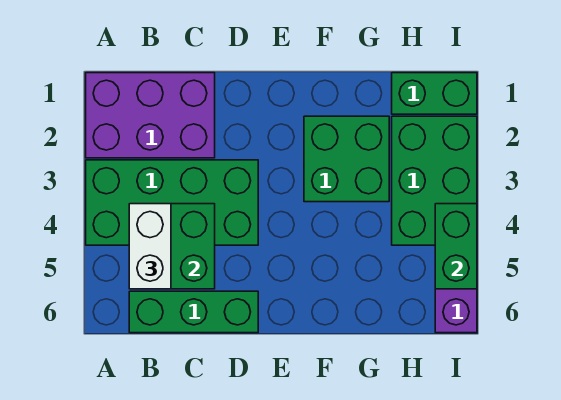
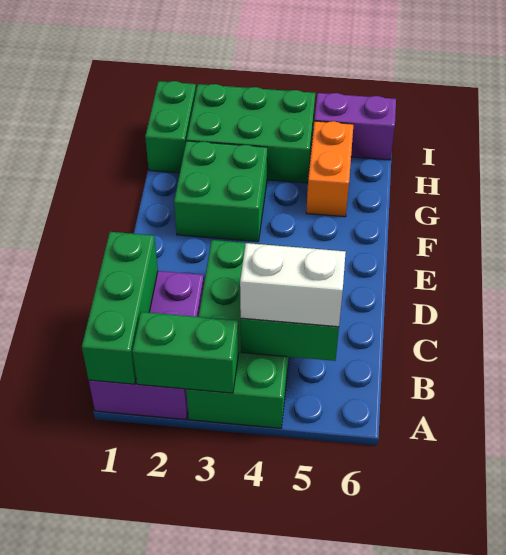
green brick B6:D6 level 1 -> green brick A1:C1 level 2
none -> orange brick G5:H5 level 1
green brick I4:I5 level 2 -> green brick A2:A3 level 2

